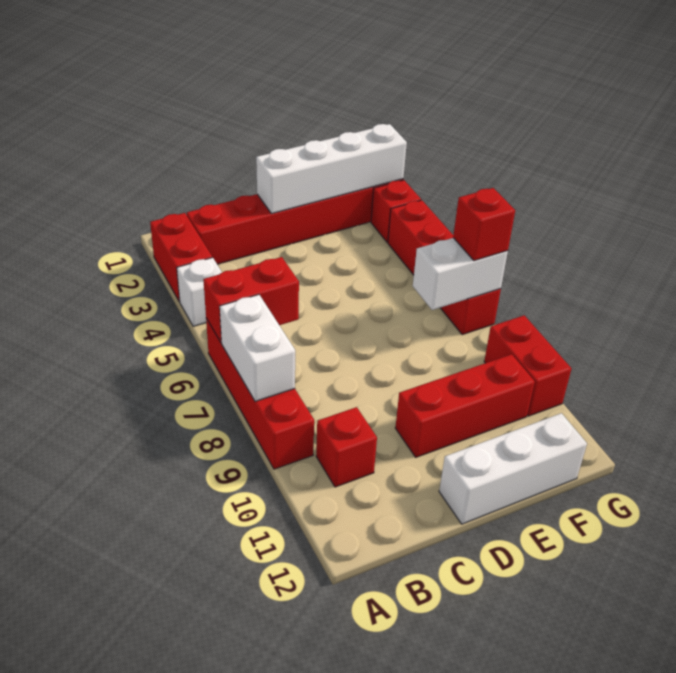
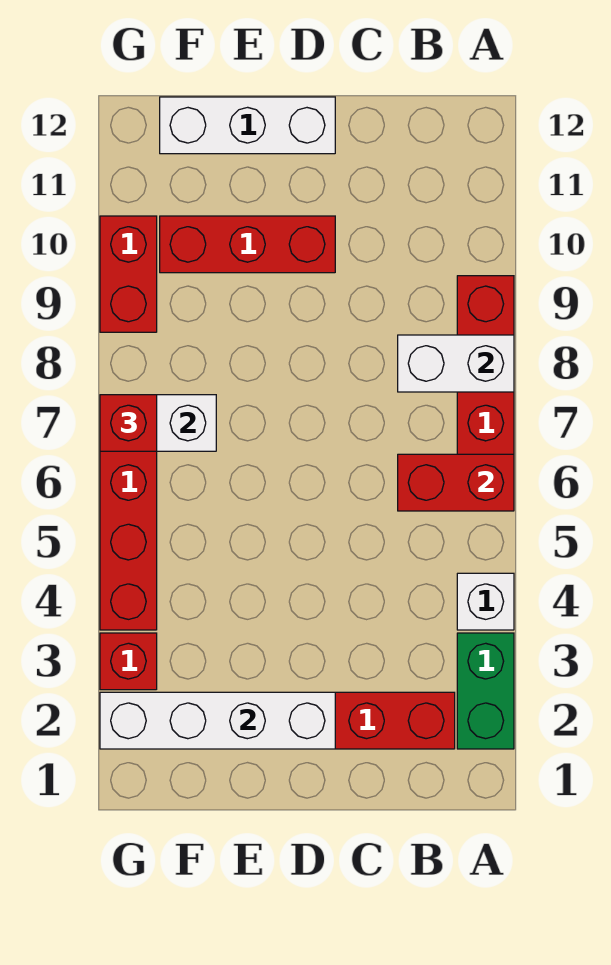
red brick A2:A3 level 1 -> green brick A2:A3 level 1
white brick A7:A8 level 2 -> white brick A8:B8 level 2
red brick B10 level 1 -> none

